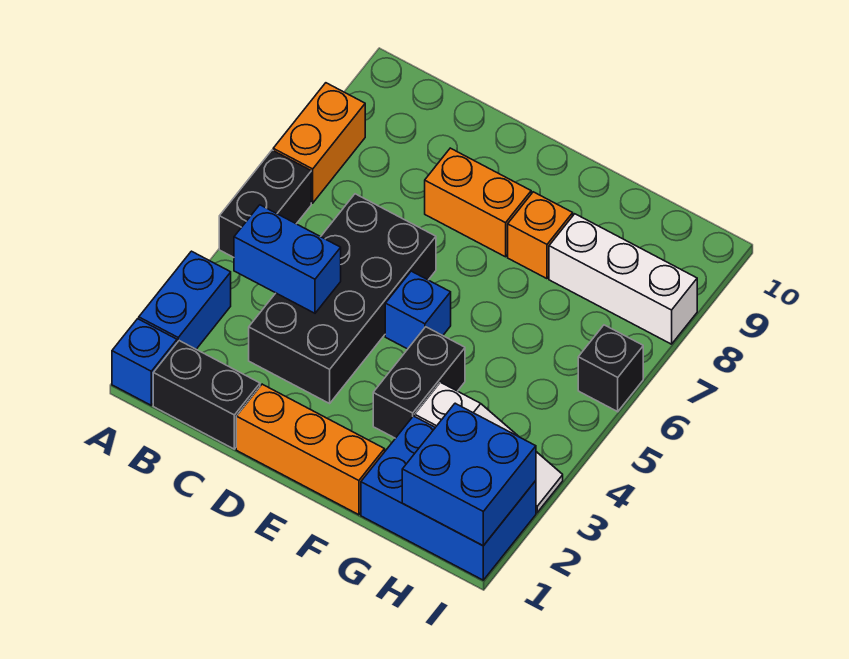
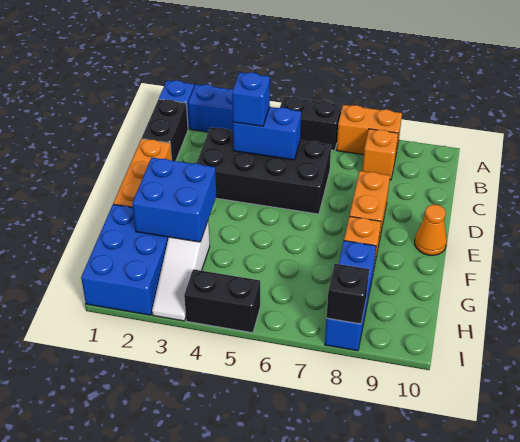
blue brick B4:C4 level 2 -> blue brick C4:C5 level 2
none -> orange brick B8 level 1
blue brick E5 level 1 -> blue brick C4 level 3
none -> orange cone E10 level 1
black brick F3:F4 level 1 -> black brick I4:I5 level 1
white brick G8:I8 level 1 -> blue brick G8:I8 level 1
blue brick H1:I2 level 2 -> blue brick F2:G3 level 2
black brick I6 level 1 -> black brick I8 level 2

